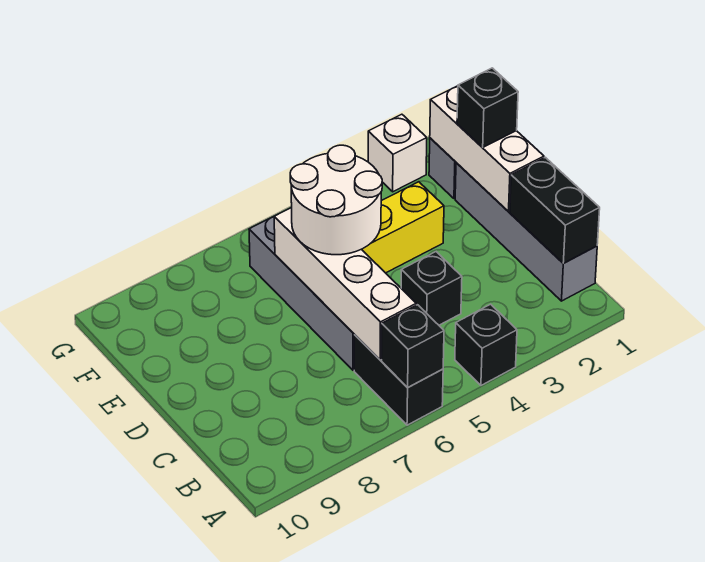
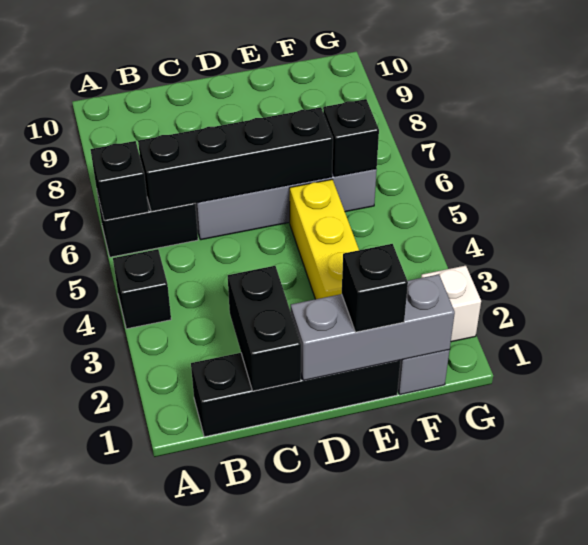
grey brick B1:E1 level 1 -> black brick B1:E1 level 1
black brick B1:C1 level 2 -> black brick C1:C2 level 2
white brick B6:E6 level 2 -> black brick B6:E6 level 2
black brick C4 level 1 -> black brick F6 level 2
white brick D1:F1 level 2 -> grey brick D1:F1 level 2
white round brick D5:E6 level 3 -> none

